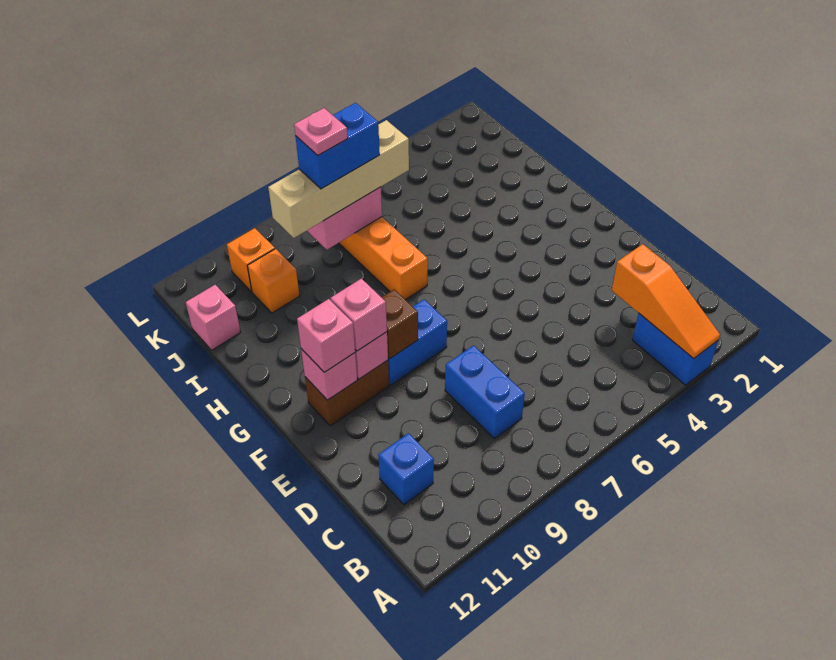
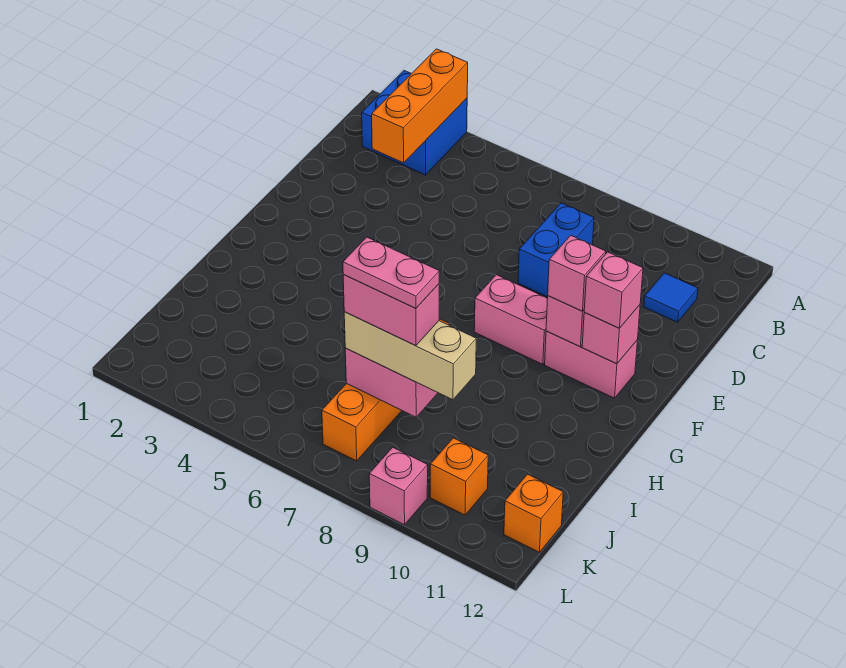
blue brick A3:B3 level 1 -> blue brick A2:B3 level 1
orange slope A3:C3 level 2 top C -> orange brick A3:C3 level 2
blue brick C11 level 1 -> blue tile C11 level 1
blue brick F8:F9 level 1 -> pink brick F8:F9 level 1
brown brick F9 level 2 -> none
brown brick F10:F11 level 1 -> pink brick F10:F11 level 1
tan brick J6:J9 level 3 -> tan brick J7:J9 level 3
blue brick J7:J8 level 4 -> pink brick J7:J8 level 4
pink plate J8 level 5 -> pink plate J7:J8 level 5
orange brick J10 level 1 -> orange brick K12 level 1
pink brick J12 level 1 -> pink brick L9 level 1

